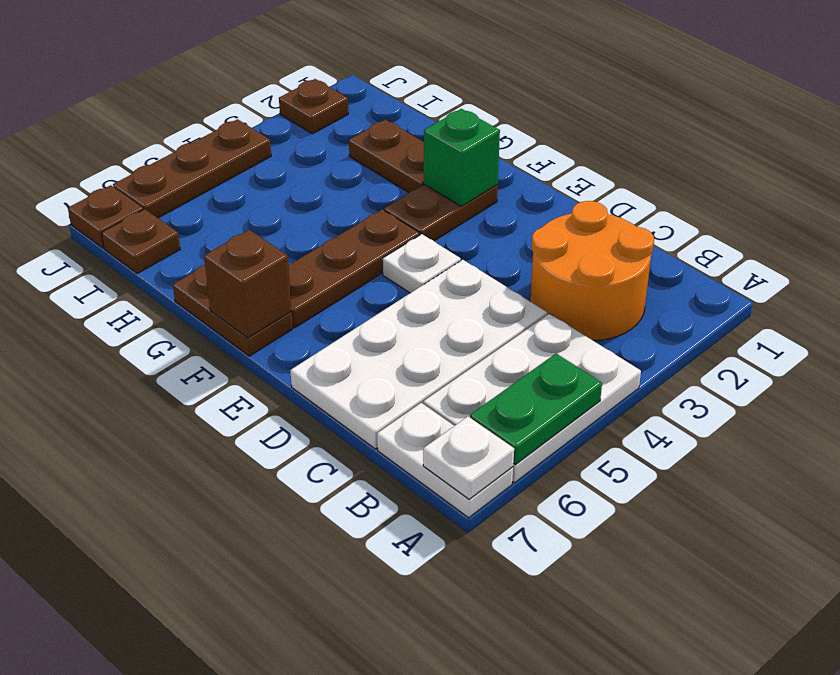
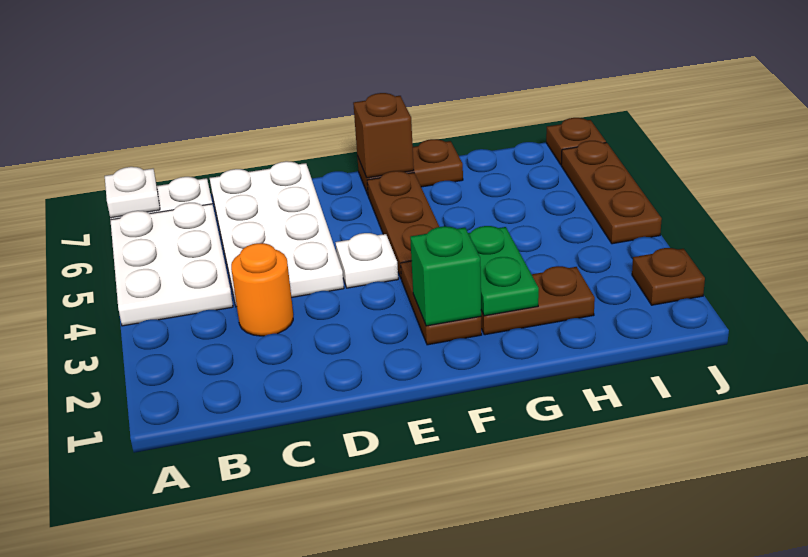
green plate A5:A6 level 2 -> green plate G2:G3 level 2
orange round brick B2:C3 level 1 -> orange round brick C3 level 1
brown plate I7 level 1 -> none

